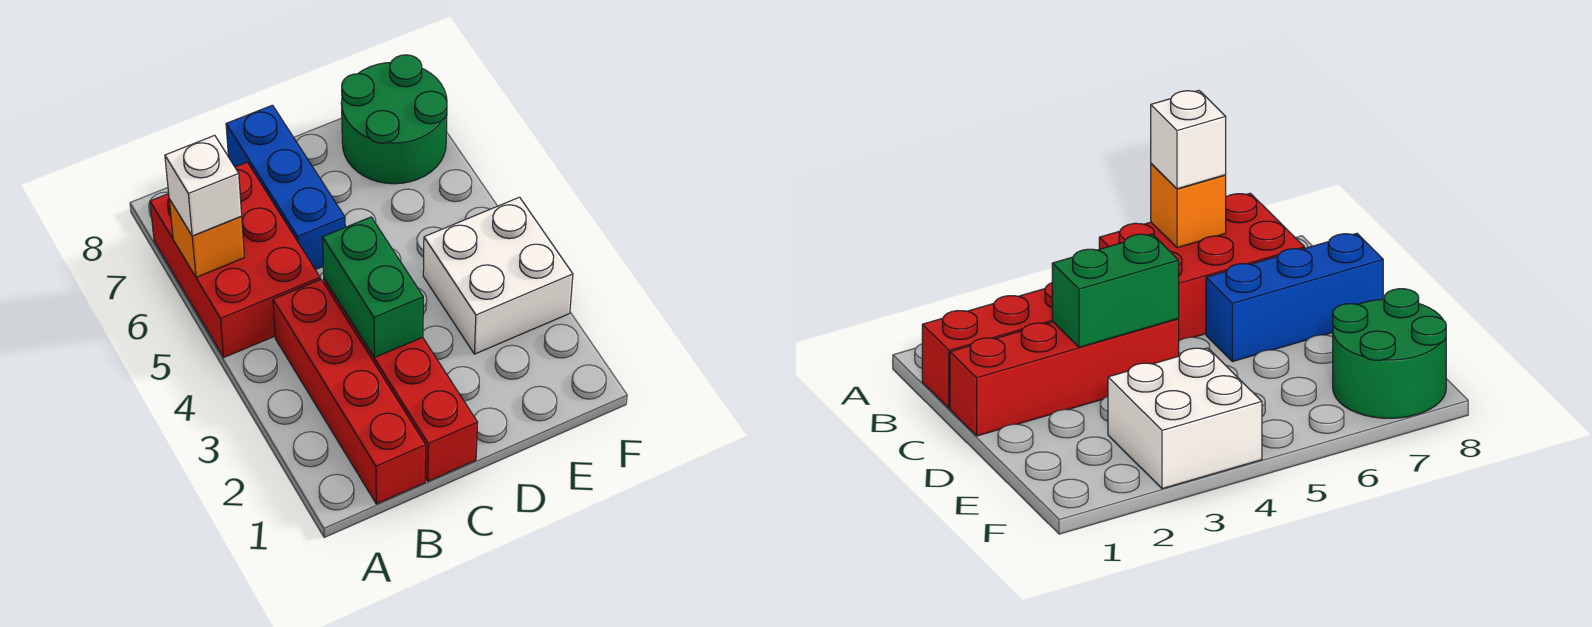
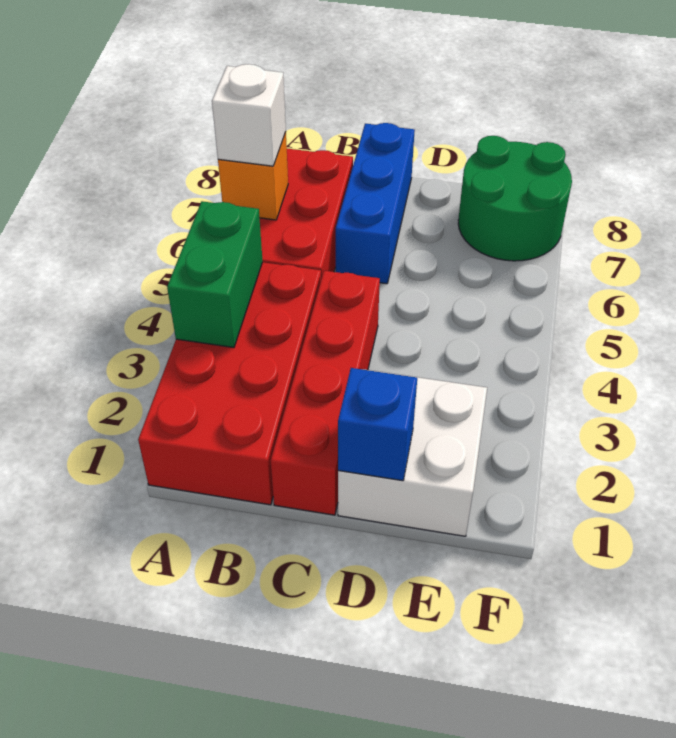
red brick B1:B4 level 1 -> red brick A1:B4 level 1
green brick C3:C4 level 2 -> green brick A3:A4 level 2
none -> blue brick D1 level 2
white brick E3:F4 level 1 -> white brick D1:E2 level 1

